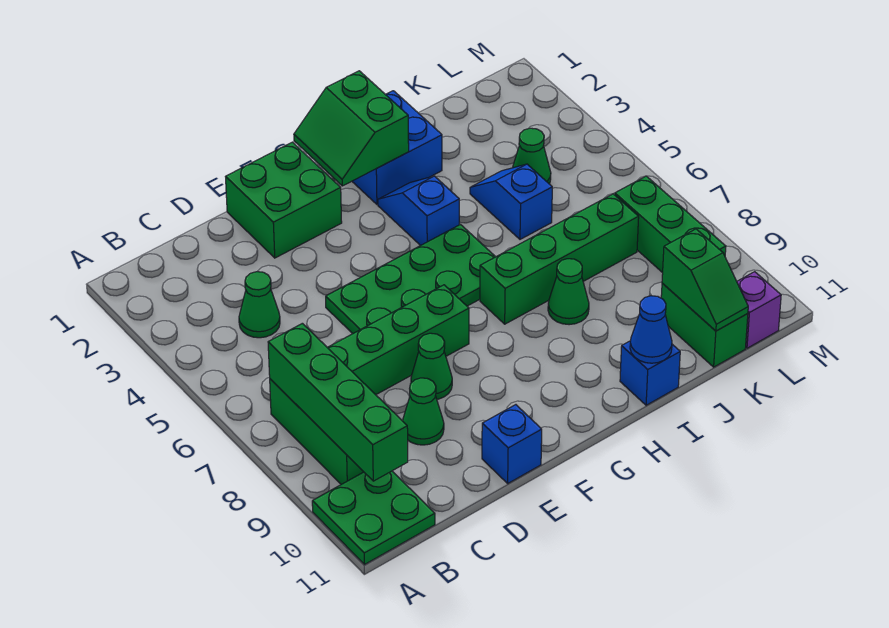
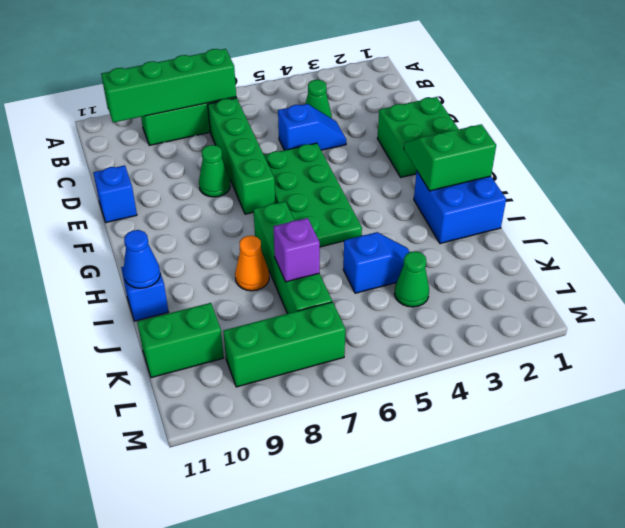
green plate A10:B11 level 1 -> none
green cone D9 level 1 -> none
blue slope H3:H4 level 1 top 4 -> blue slope D4:D5 level 1 top 5
green cone I8 level 1 -> orange cone I8 level 1
green slope K10:K11 level 2 top 10 -> none
purple brick L11 level 1 -> purple brick J7 level 2

